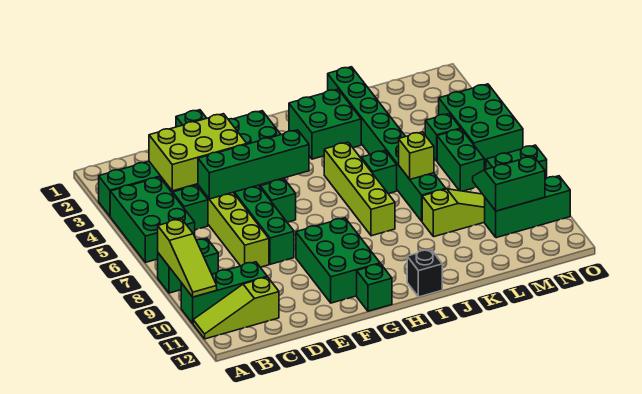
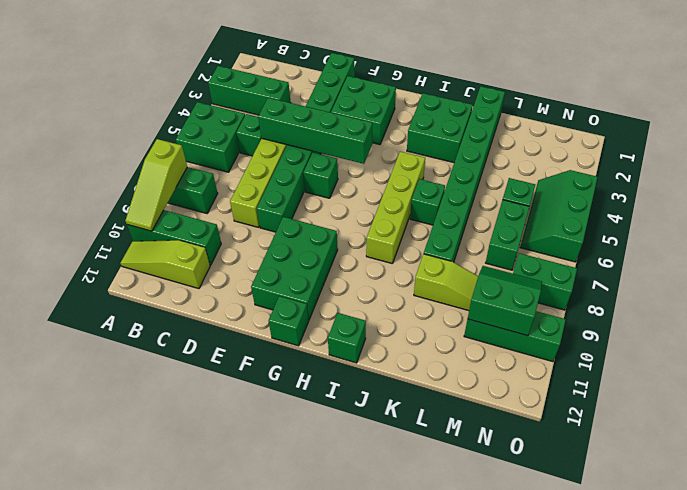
green brick A4:B6 level 1 -> green brick A5:B6 level 1
lime brick C3:E4 level 2 -> none
black brick I12 level 1 -> green brick I12 level 1
lime brick K7 level 2 -> none
green brick N4:O6 level 1 -> green slope N4:O6 level 1 top O

